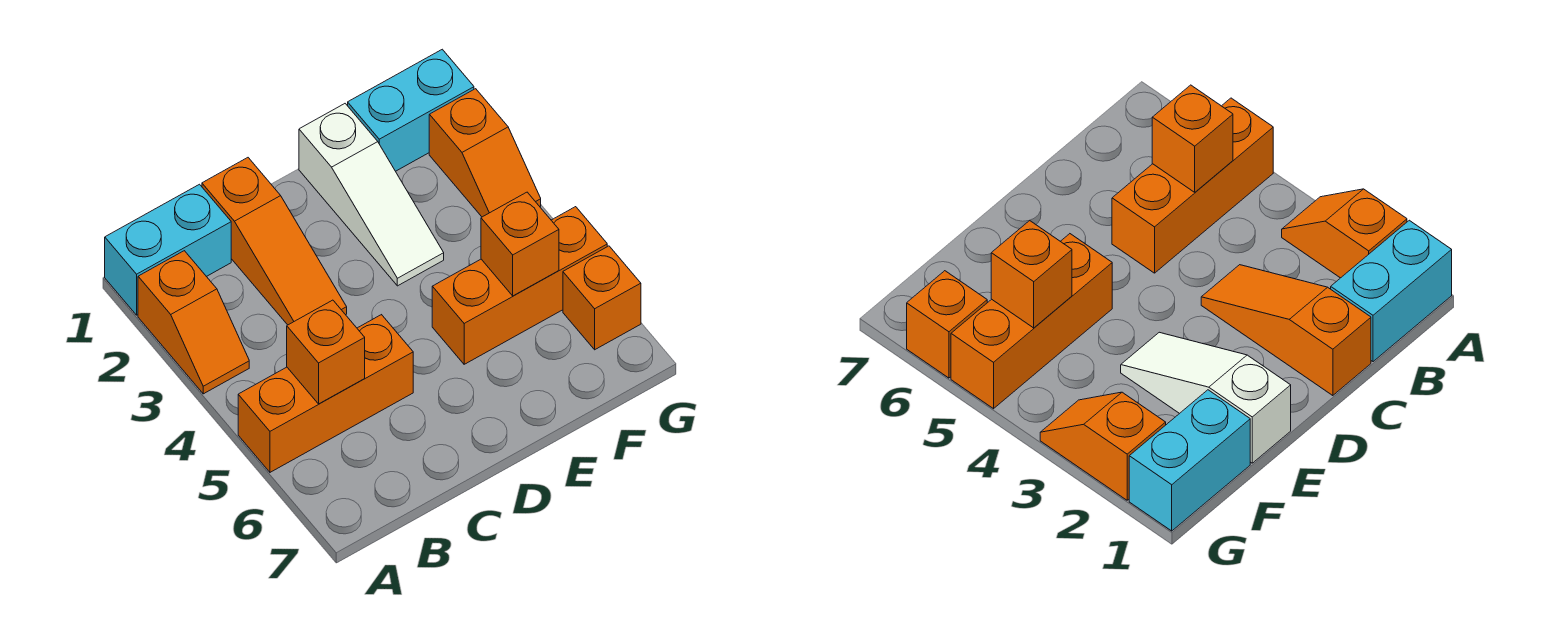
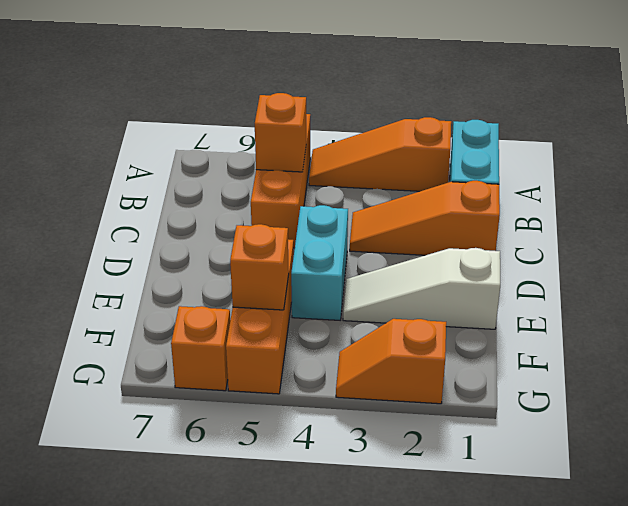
orange slope A2:A3 level 1 top 2 -> orange slope A2:A4 level 1 top 2
cyan brick F1:G1 level 1 -> cyan brick D4:E4 level 1

